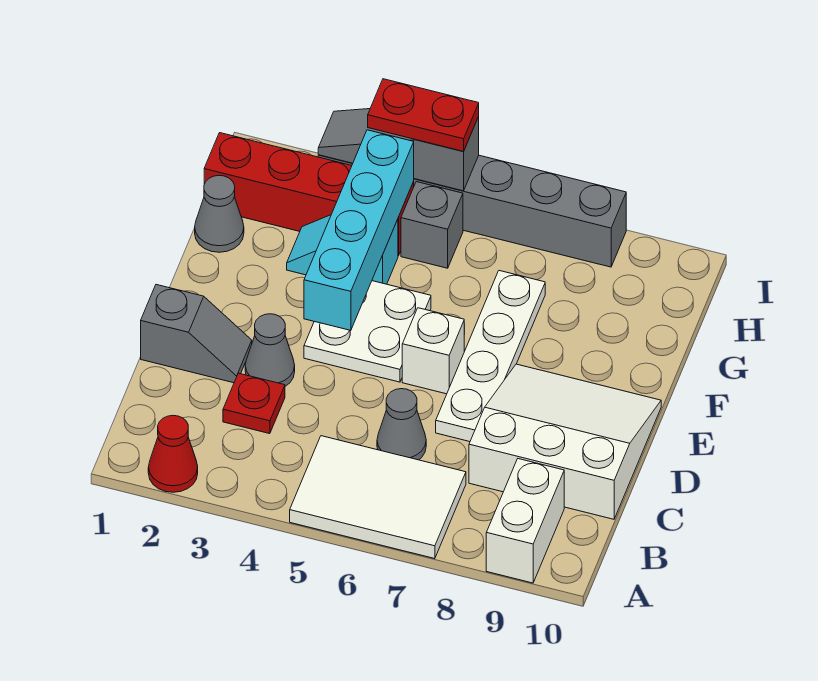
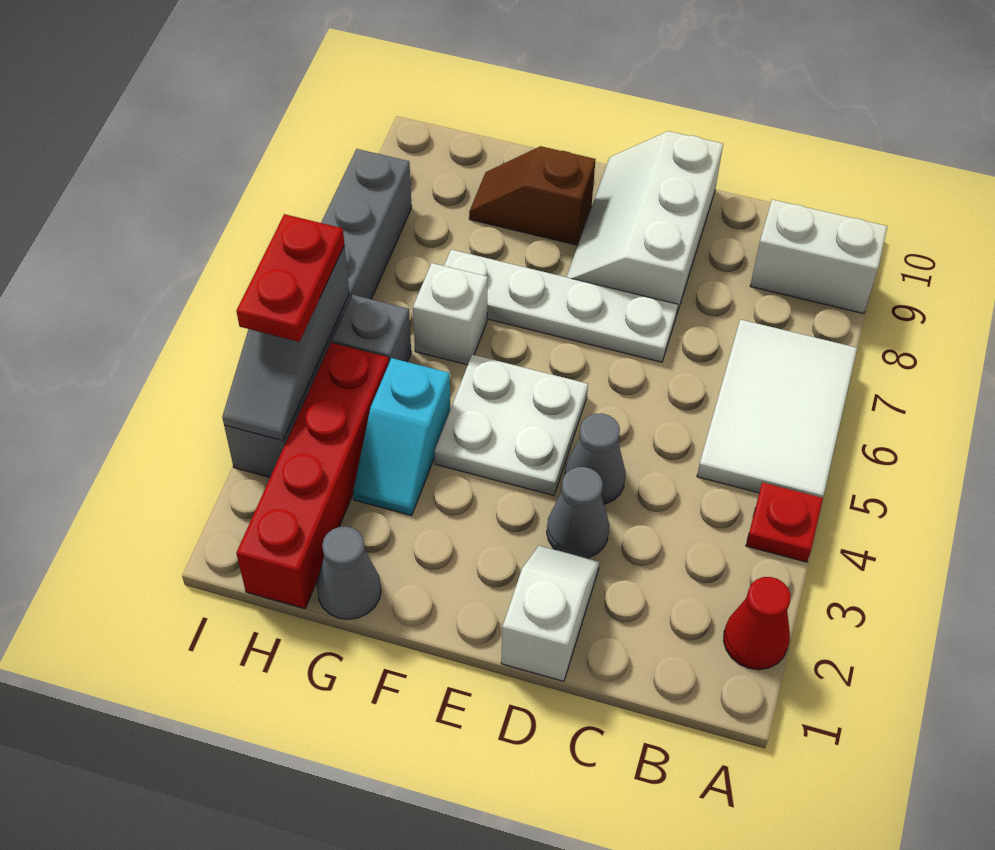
red plate C3 level 1 -> red plate A4 level 1
grey cone C6 level 1 -> grey cone D4 level 1
white slope C8:E10 level 1 top C -> white slope D8:E10 level 1 top D
grey slope D1:D2 level 1 top 1 -> white slope D1:D2 level 1 top 1
cyan brick E4:H4 level 2 -> none
white brick E6 level 1 -> white brick G6 level 1
none -> brown slope F9:G9 level 1 top F

